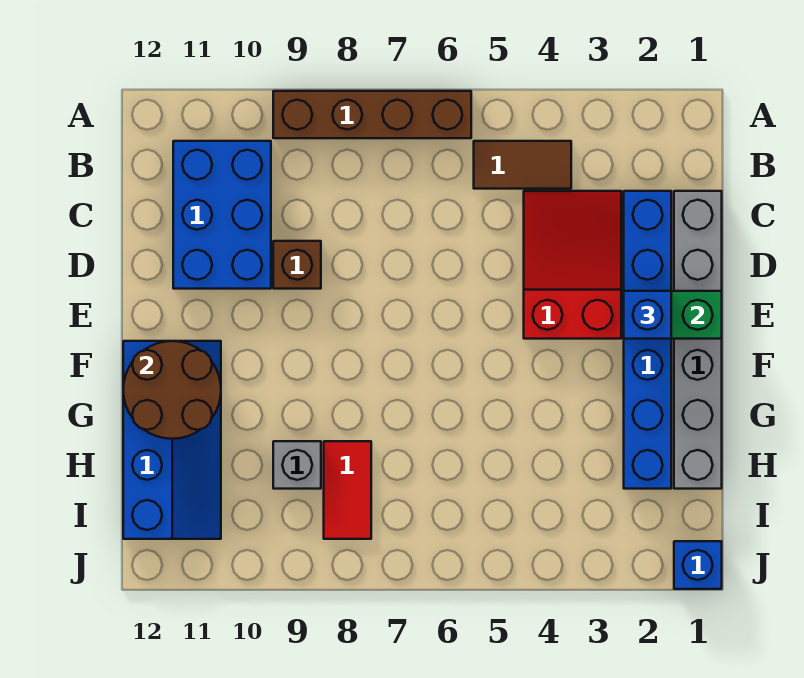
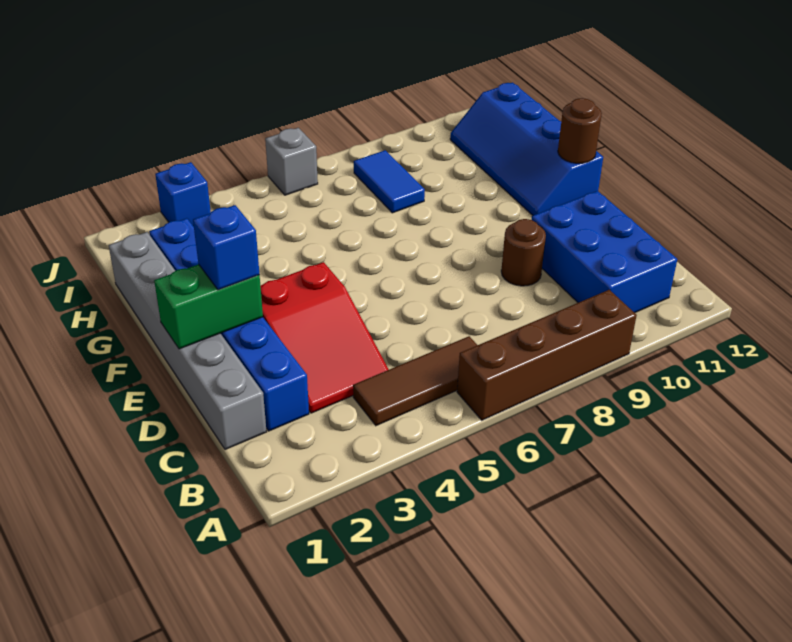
brown tile B4:B5 level 1 -> brown tile B4:B6 level 1
brown brick D9 level 1 -> brown round brick D9 level 1
brown round brick F11:G12 level 2 -> brown round brick F12 level 2
red tile H8:I8 level 1 -> blue tile H8:I8 level 1
grey brick H9 level 1 -> grey brick J6 level 1
blue brick J1 level 1 -> blue brick J3 level 1

